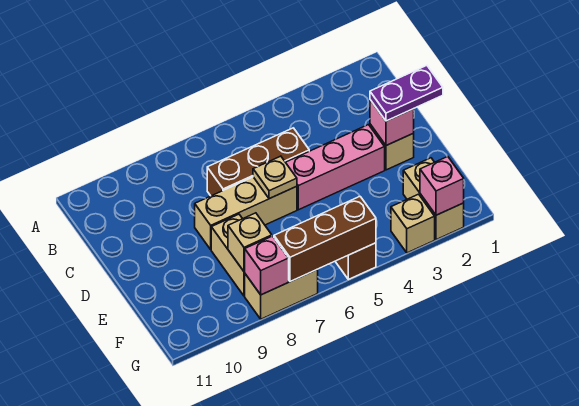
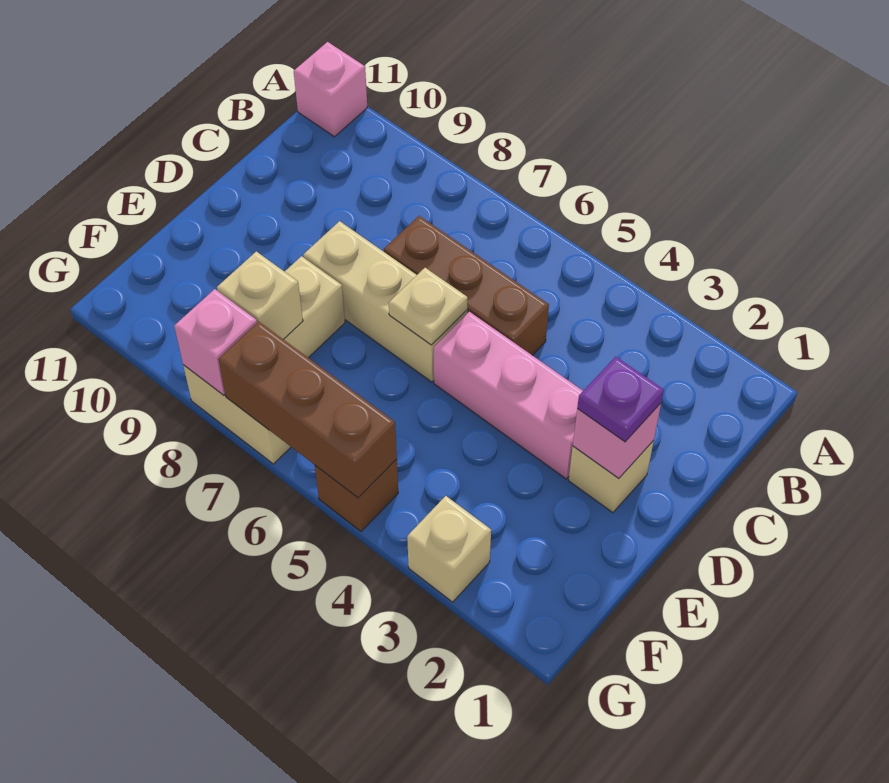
purple plate D1:D2 level 3 -> purple plate D2 level 3
tan brick F2:G2 level 1 -> none
pink brick G2 level 2 -> pink brick A11 level 1

